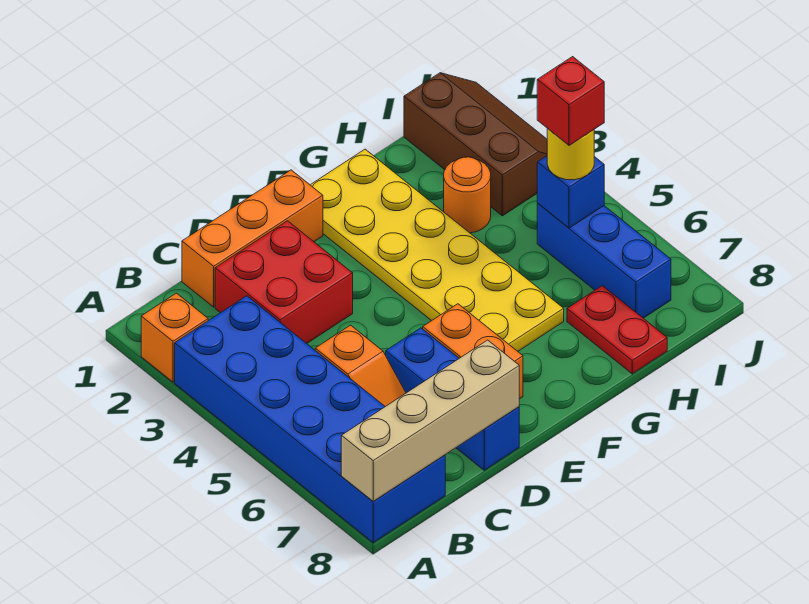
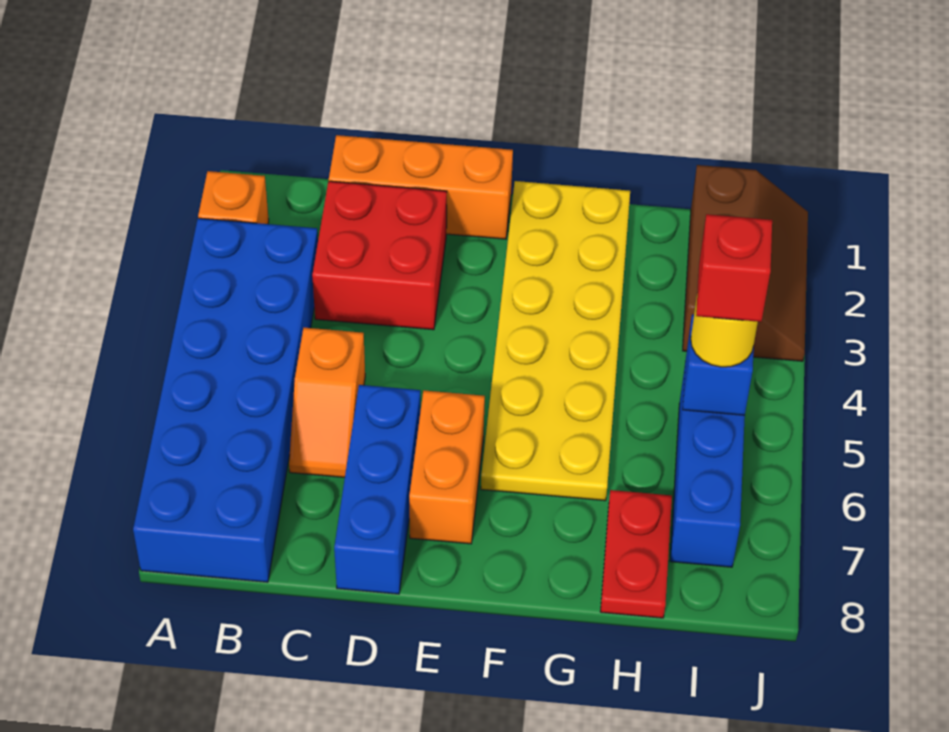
tan brick A8:D8 level 2 -> none
orange round brick H3 level 1 -> none

